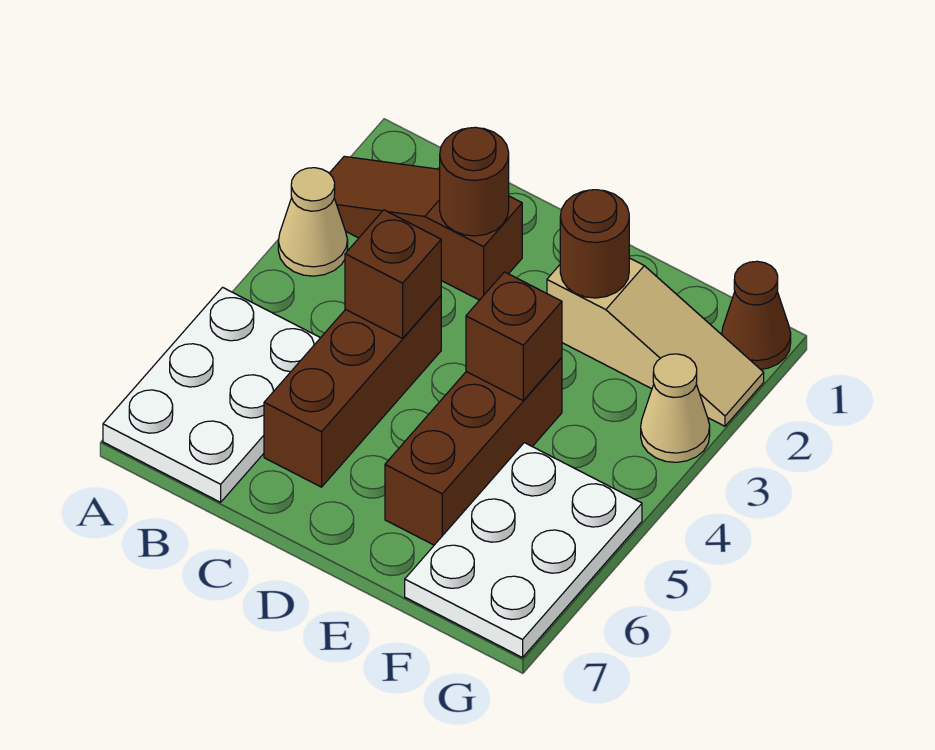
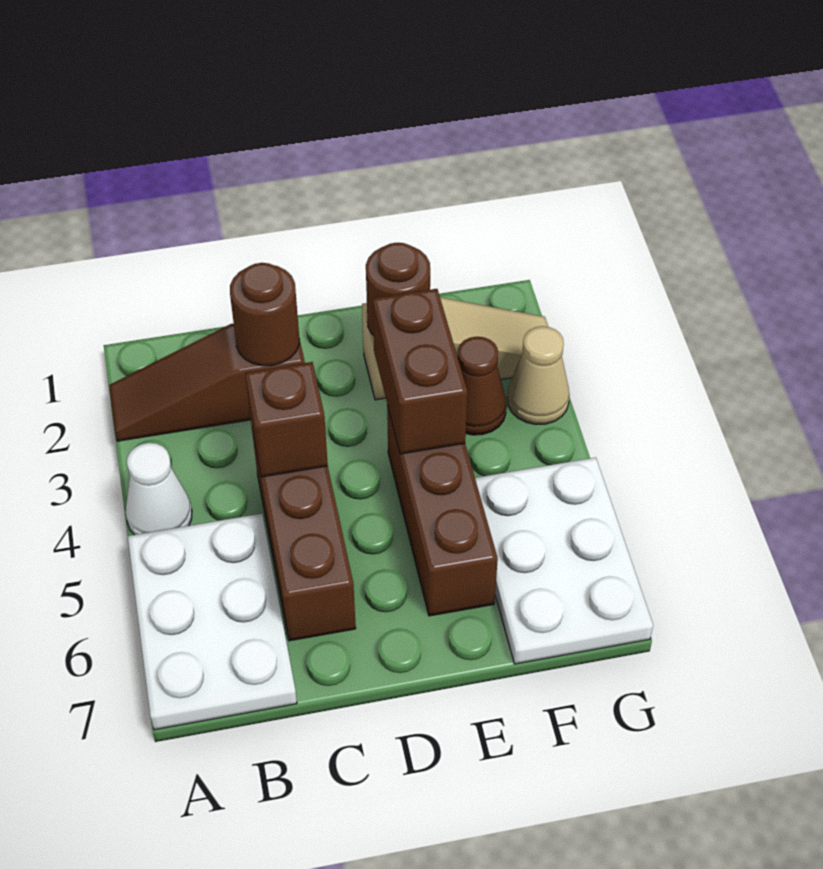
tan cone A3 level 1 -> none
none -> white cone A4 level 1
brown brick E4 level 2 -> brown brick E3:E4 level 2
brown cone G1 level 1 -> brown cone F3 level 1

